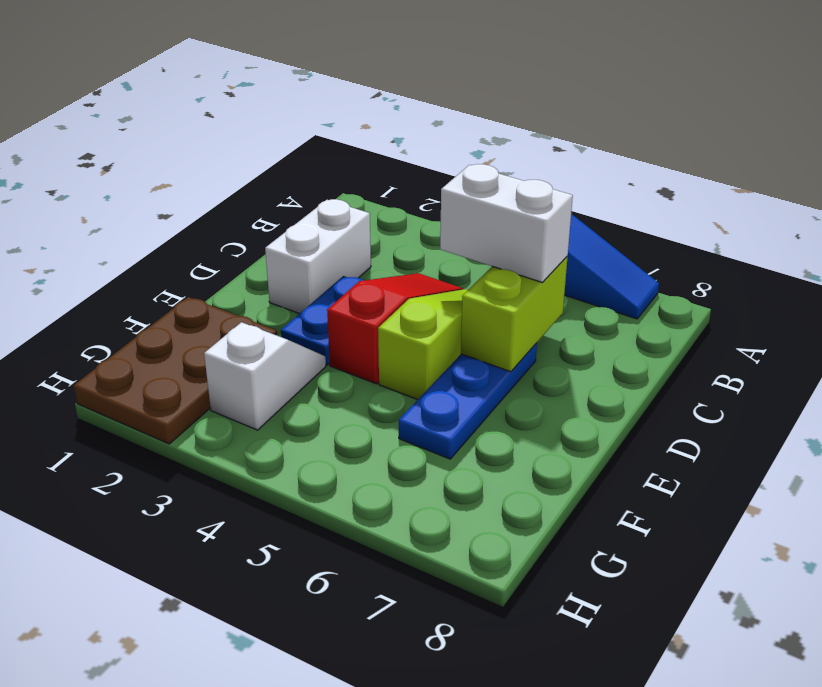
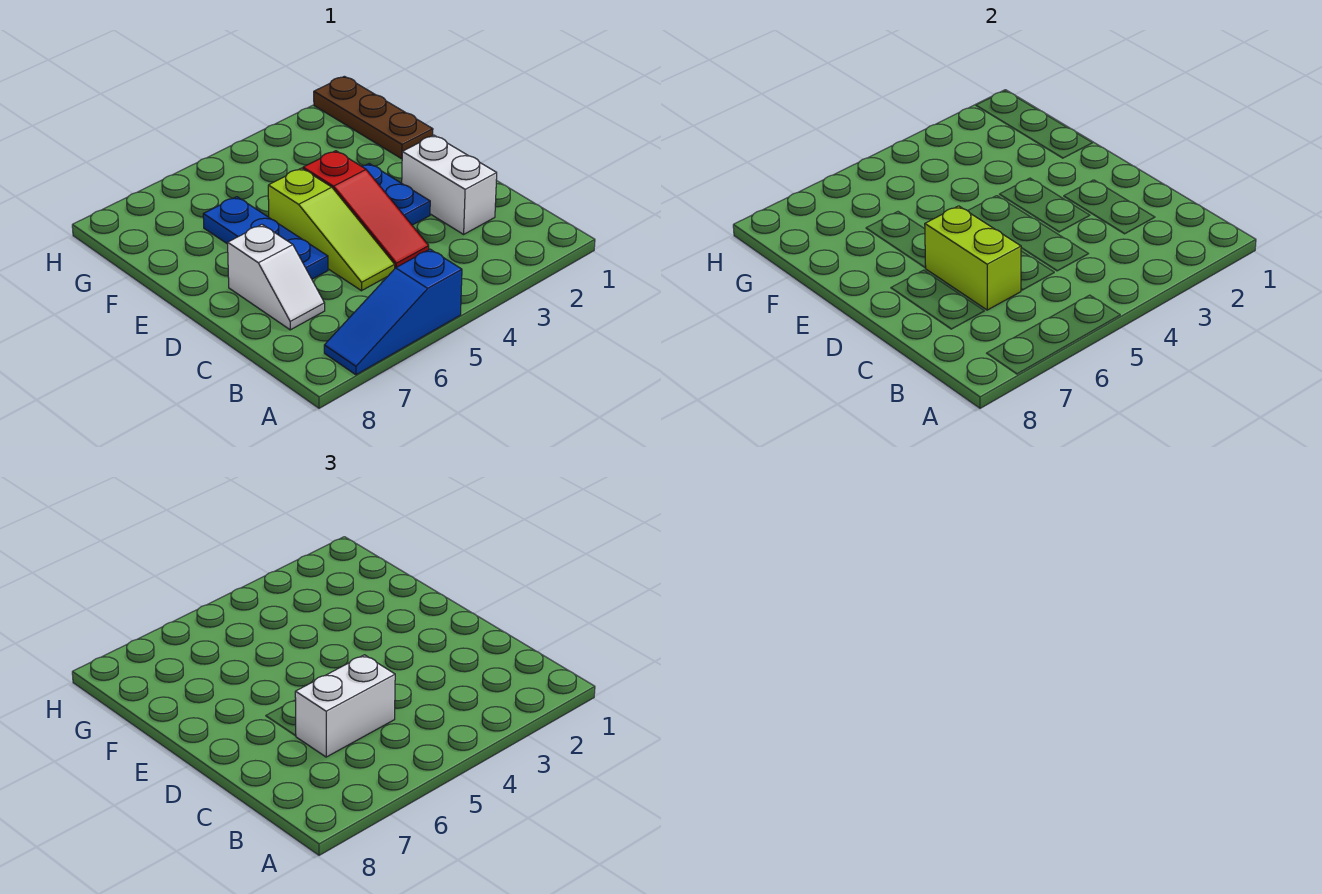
brown plate F1:H2 level 1 -> brown plate F1:H1 level 1
white slope F3:G3 level 1 top G -> white slope C7:D7 level 1 top D

